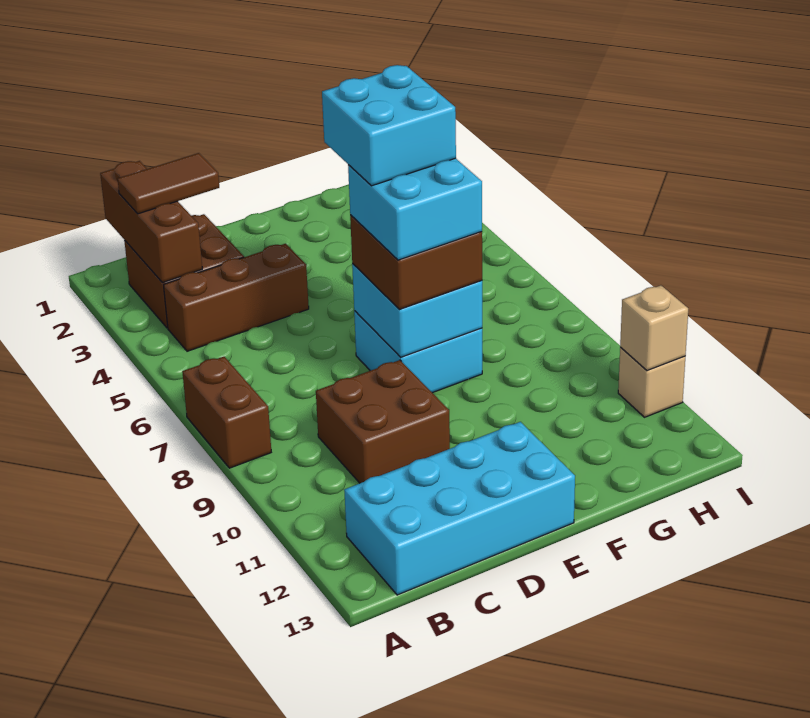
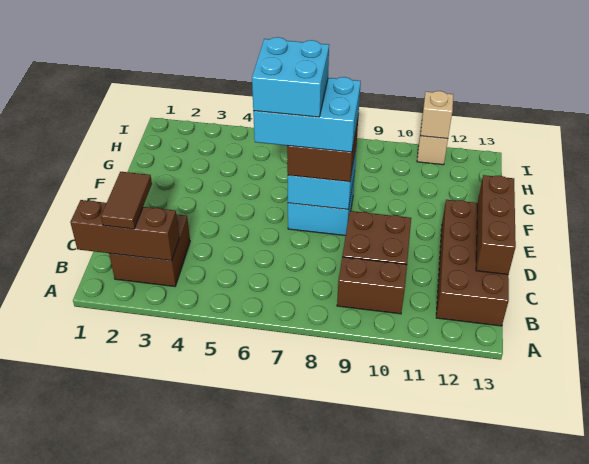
brown brick A7:A8 level 1 -> brown brick B9:B10 level 1
brown brick B4:D4 level 1 -> brown brick C13:E13 level 2
cyan brick B12:E13 level 1 -> brown brick B12:E13 level 1
cyan brick E7:F8 level 4 -> cyan brick E6:F8 level 4

